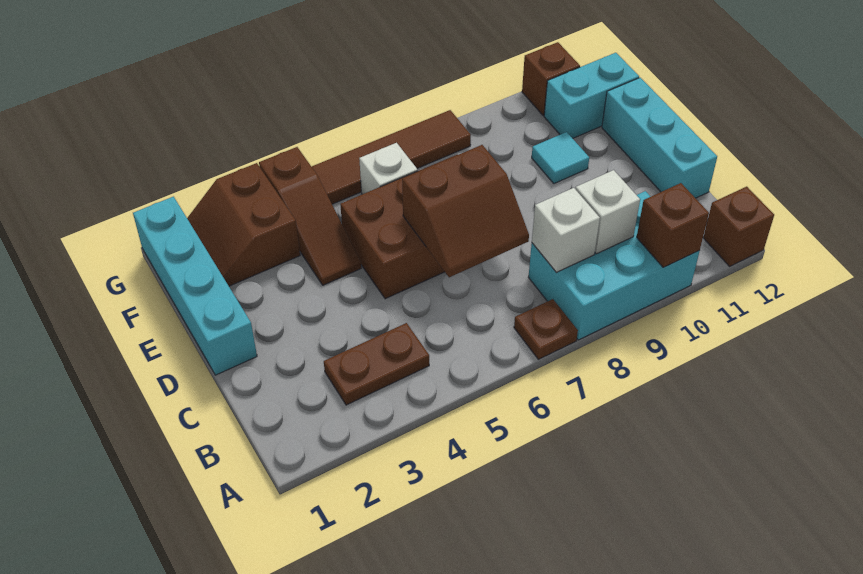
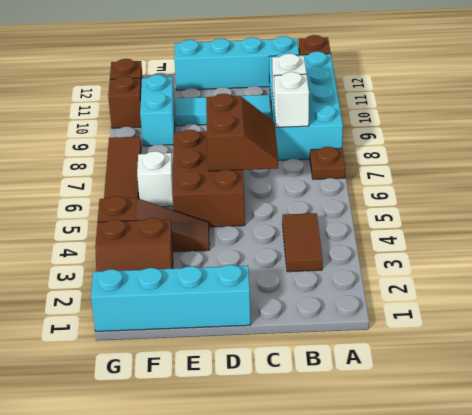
cyan brick A8:B10 level 1 -> cyan brick A8:B11 level 1
brown brick A10 level 2 -> brown brick G10 level 1
brown plate B3:B4 level 1 -> brown tile B3:B4 level 1
cyan brick C12:E12 level 1 -> cyan brick B12:E12 level 1
cyan tile E10 level 1 -> cyan tile C10:E10 level 1
cyan brick F11:F12 level 1 -> cyan brick F9:F10 level 1

